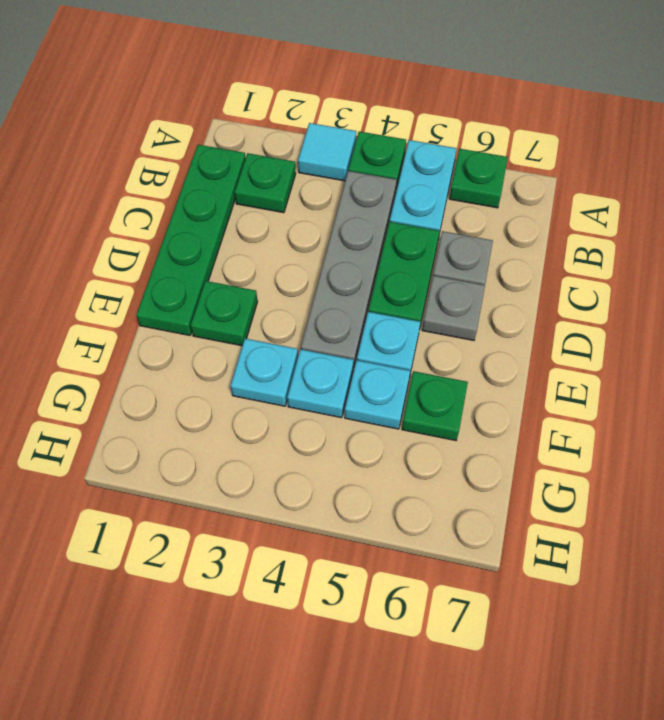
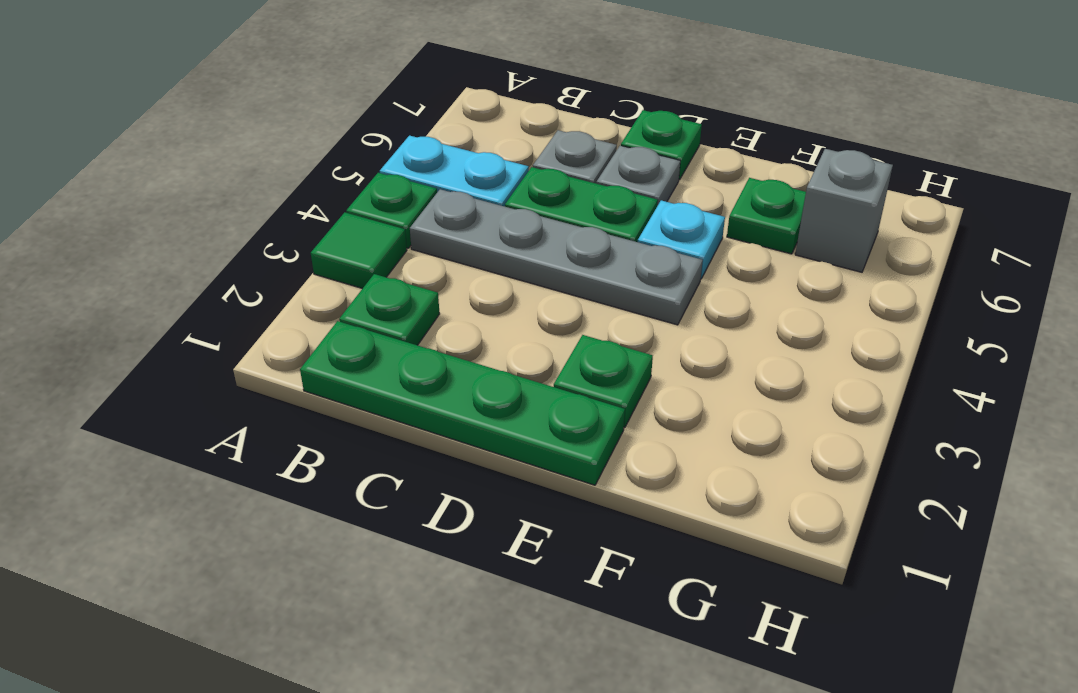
cyan tile A3 level 1 -> green tile A3 level 1
green plate A6 level 1 -> green plate D7 level 1
cyan plate F3 level 1 -> none
cyan plate F4 level 1 -> none
cyan plate F5 level 1 -> none
none -> grey brick G6 level 1

